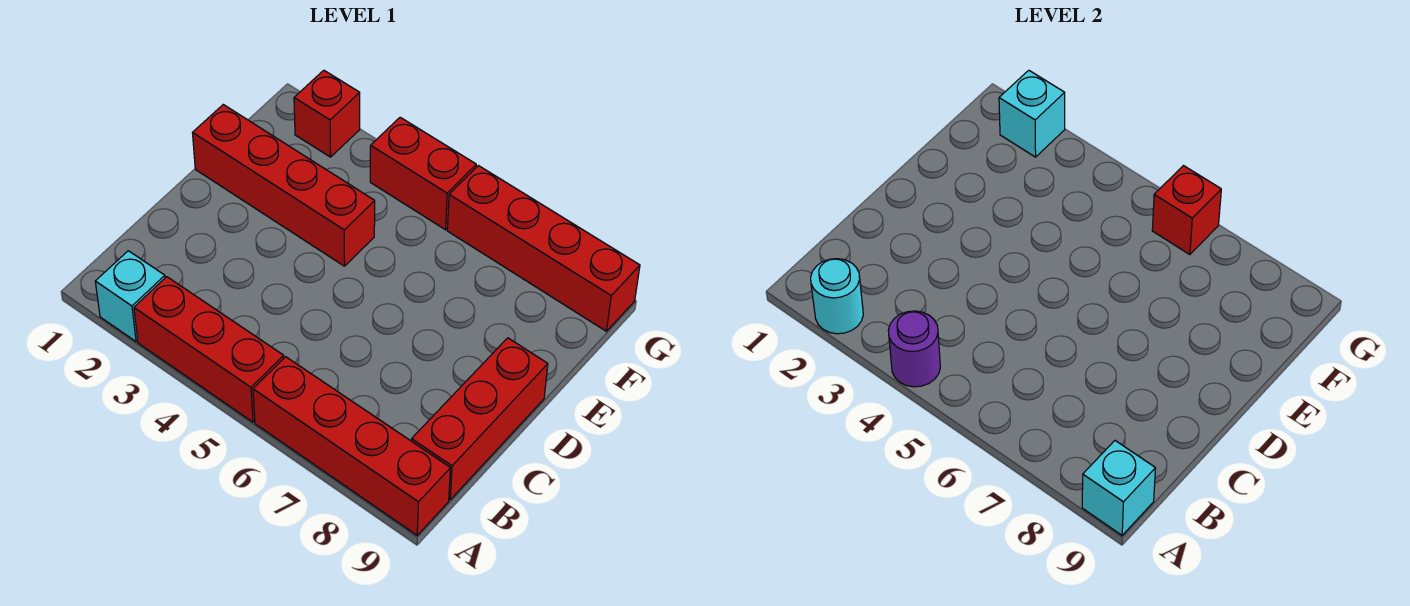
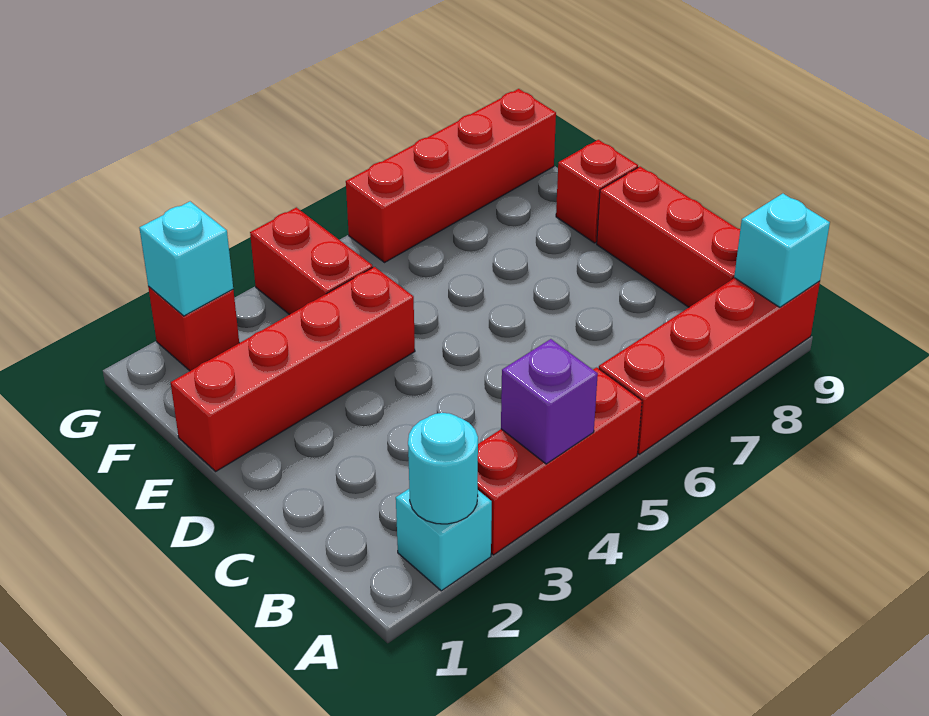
purple round brick A4 level 2 -> purple brick A4 level 2
red brick G4:G5 level 1 -> red brick F4:G4 level 1
red brick G6 level 2 -> red brick E9 level 1

